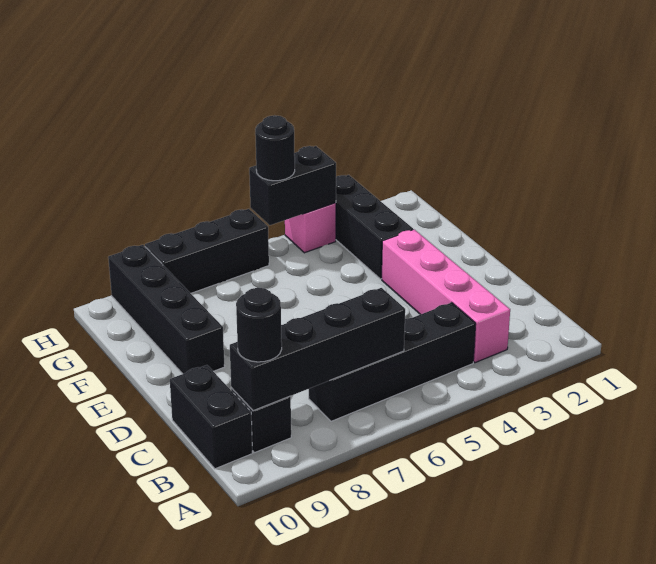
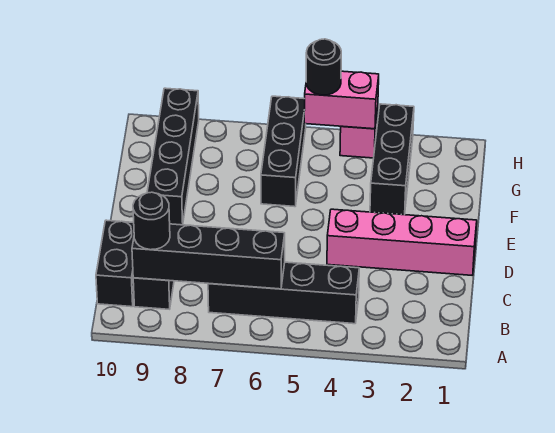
pink brick B3:E3 level 1 -> pink brick D1:D4 level 1
black brick H4:H5 level 2 -> pink brick H4:H5 level 2
black brick H6:H8 level 1 -> black brick F6:H6 level 1

